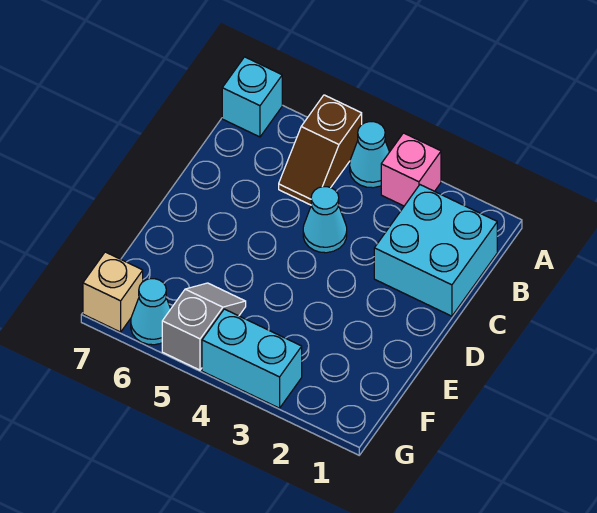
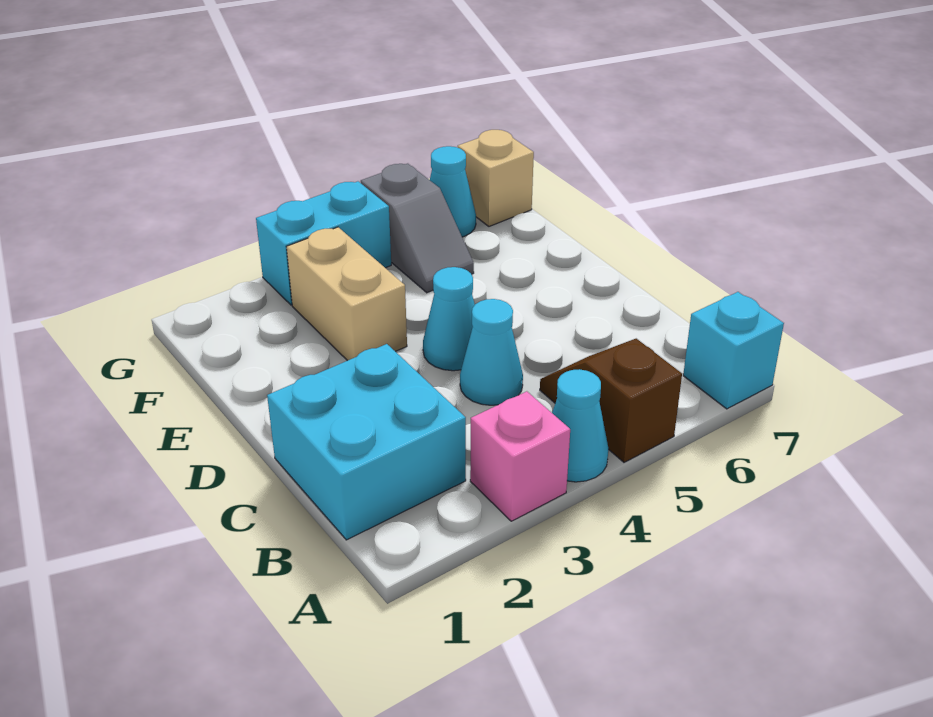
none -> cyan cone D4 level 1
none -> tan brick E3:F3 level 1

